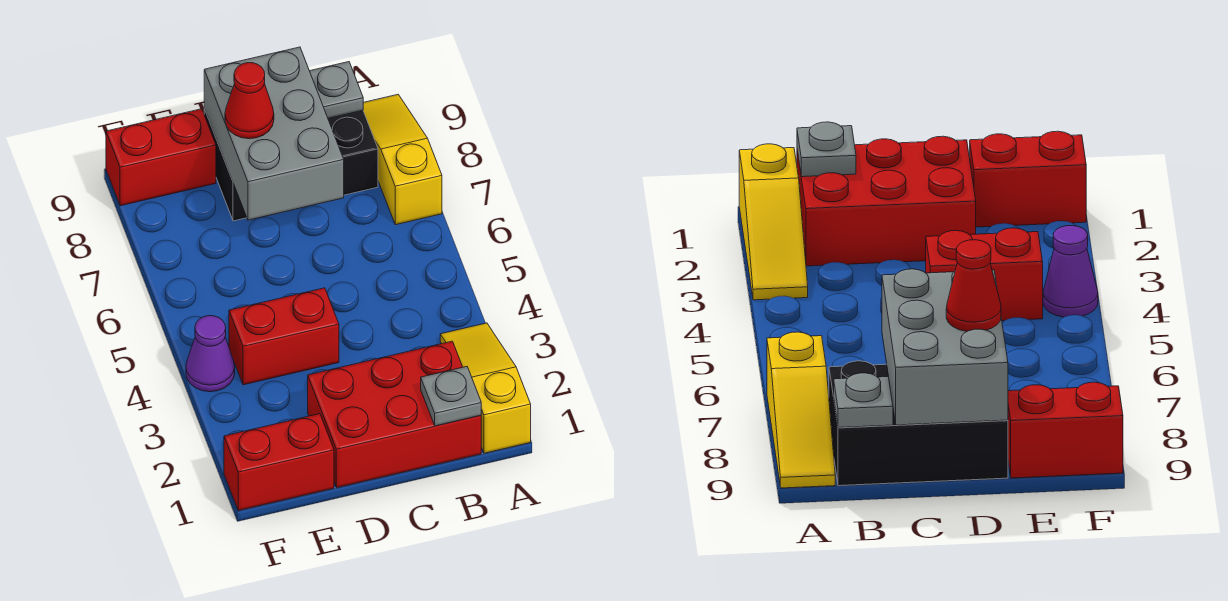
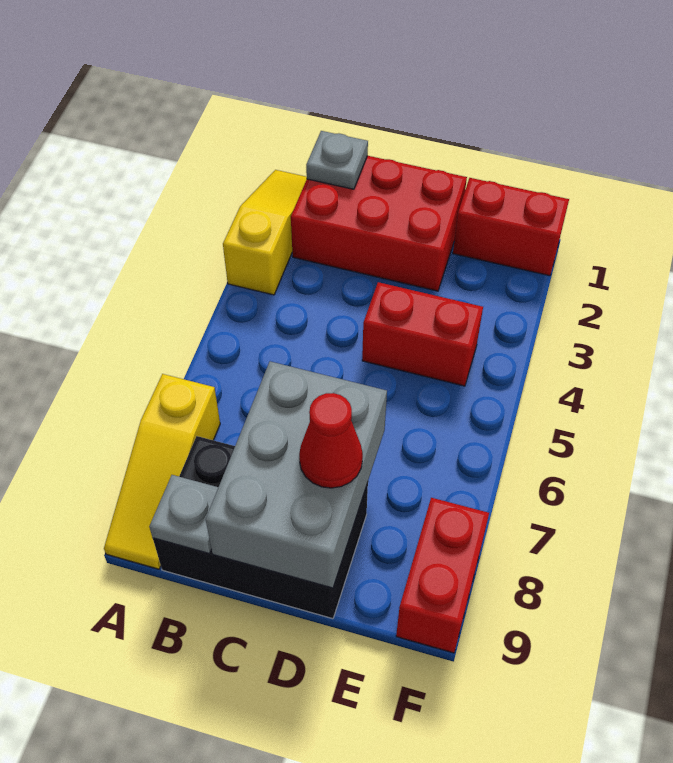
yellow slope A1:A3 level 1 top 1 -> yellow slope A1:A3 level 1 top 3
red brick E9:F9 level 1 -> red brick F8:F9 level 1
purple cone F4 level 1 -> none

